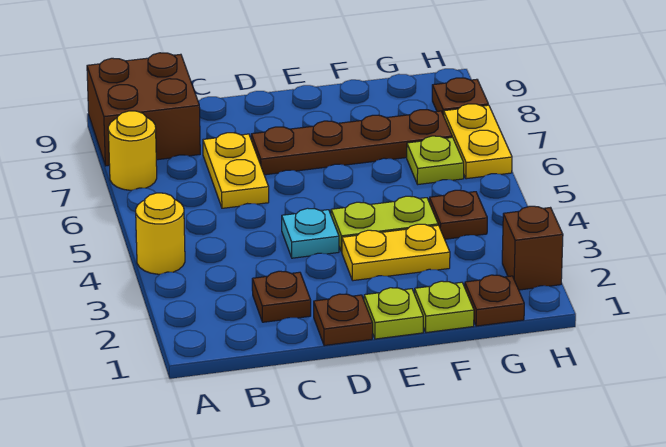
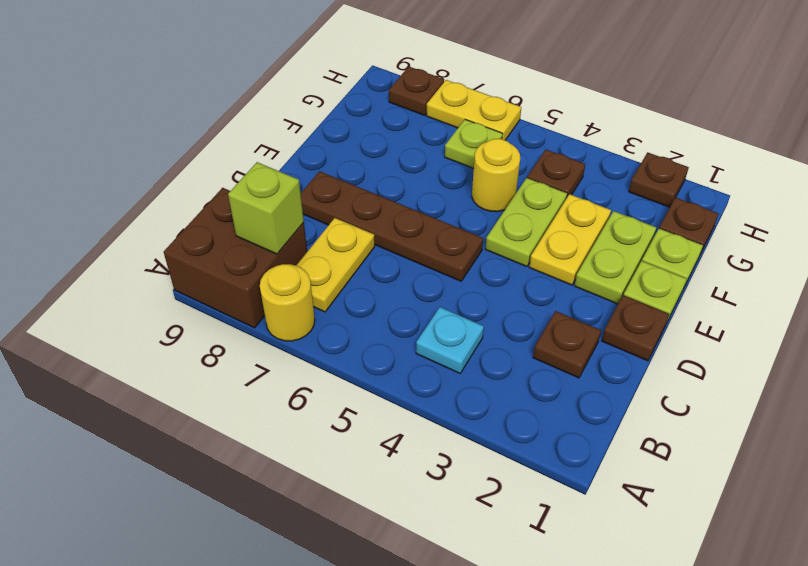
yellow round brick A4 level 1 -> yellow round brick F5 level 1
none -> lime brick B8 level 2
yellow plate C6:C7 level 1 -> yellow plate B7:C7 level 1
cyan plate D4 level 1 -> cyan plate B4 level 1
brown plate D7:G7 level 1 -> brown plate D5:D8 level 1
none -> lime plate E2:F2 level 1
brown brick H2 level 1 -> brown plate H2 level 1

